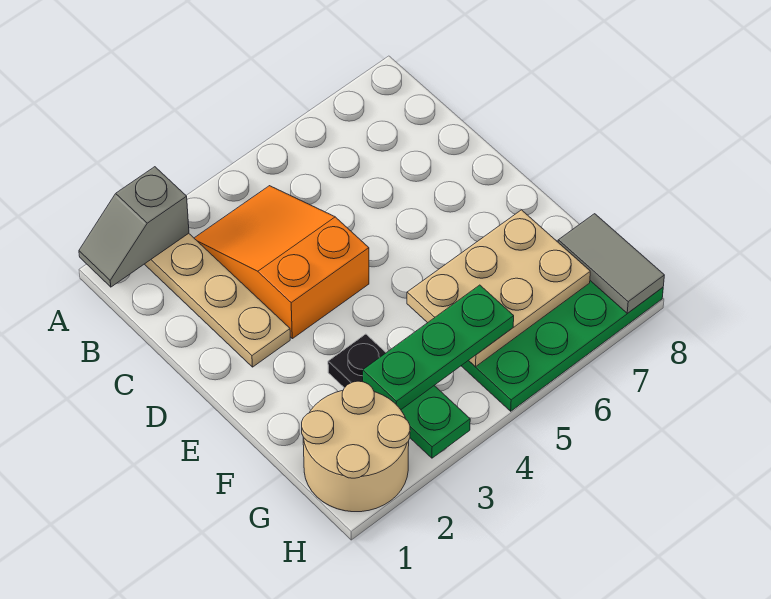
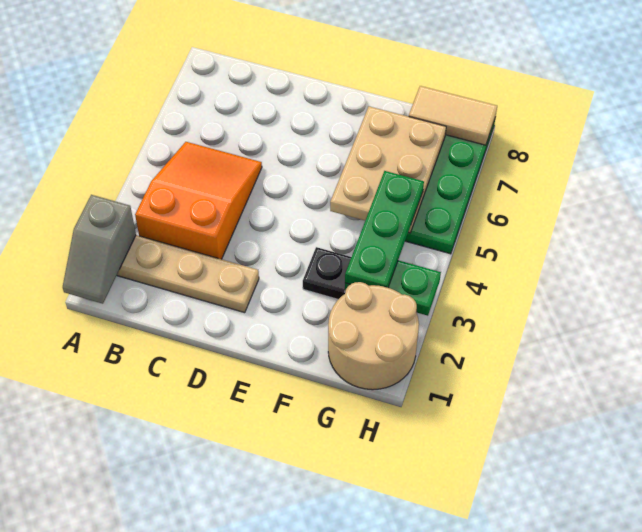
orange slope B3:D4 level 1 top D -> orange slope B3:C5 level 1 top 3
grey tile G8:H8 level 2 -> tan tile G8:H8 level 2

